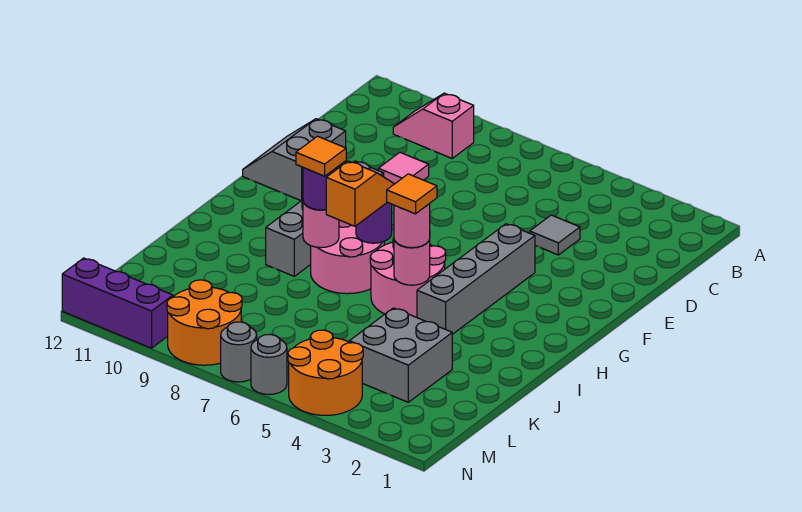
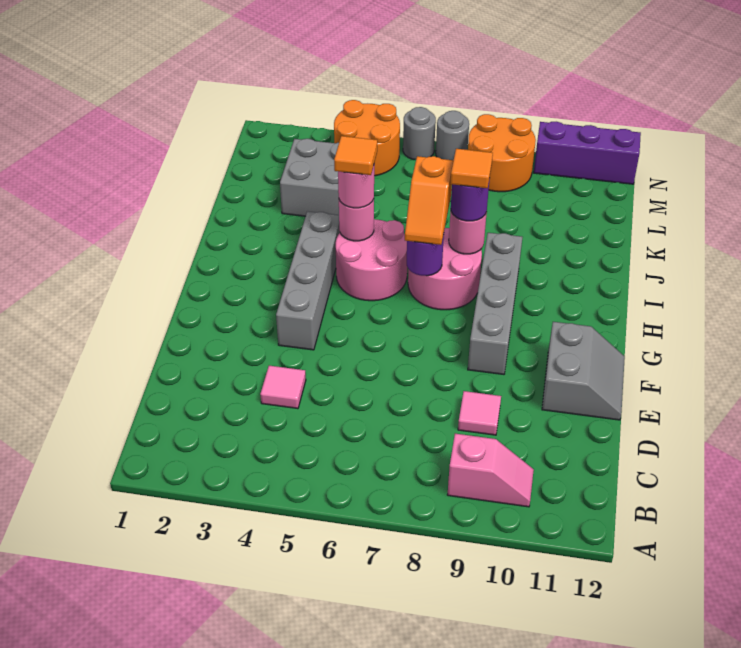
grey tile D4 level 1 -> pink tile D4 level 1

